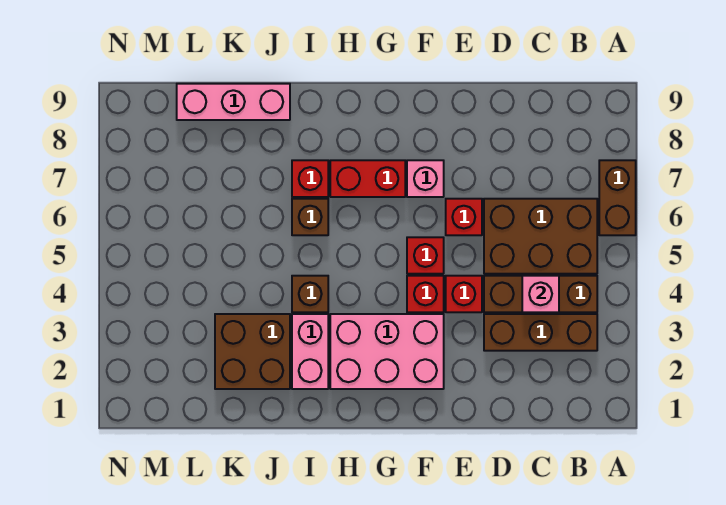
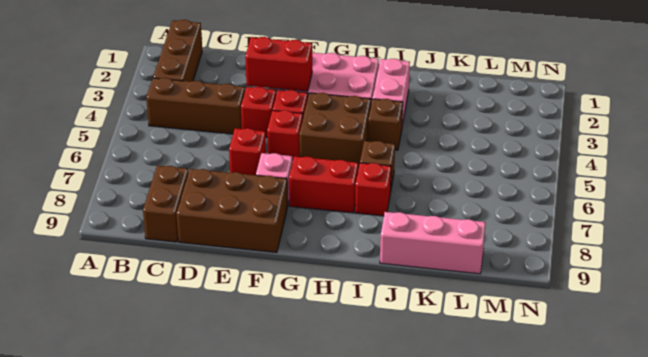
brown brick A6:A7 level 1 -> brown brick C8:C9 level 1
brown brick B3:D3 level 1 -> brown brick B1:B3 level 1
brown brick B5:D6 level 1 -> brown brick D8:F9 level 1
pink brick C4 level 2 -> none
none -> red brick E3:F3 level 2
brown brick J2:K3 level 1 -> brown brick G4:H5 level 1

